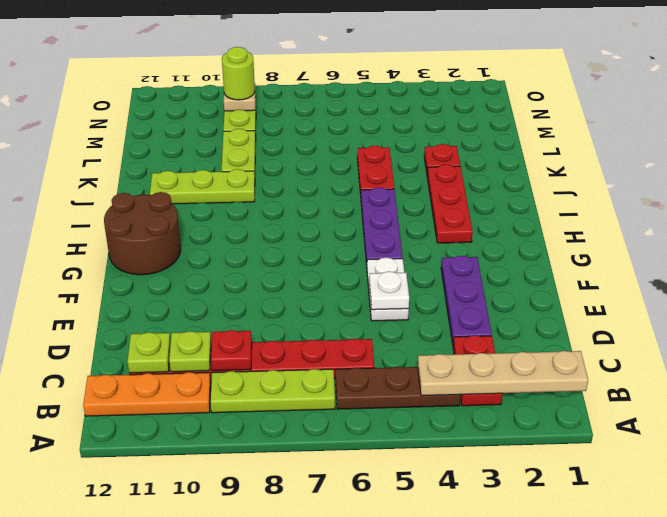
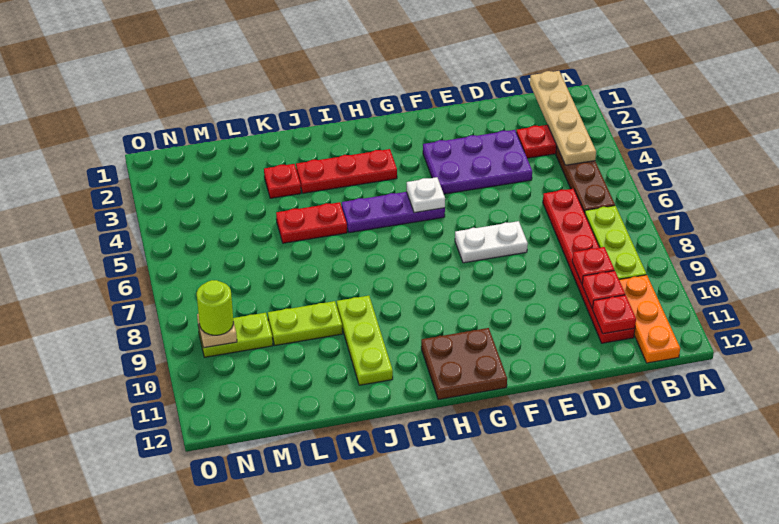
lime plate C10 level 2 -> red plate C10 level 2
lime plate C11 level 2 -> red plate C11 level 2
purple plate D3:F3 level 1 -> purple plate D3:F4 level 1
white plate E5:F5 level 1 -> white plate E7:F7 level 1
white plate E5 level 2 -> white plate G5 level 2
brown round brick G11:H12 level 1 -> brown plate G11:H12 level 1

